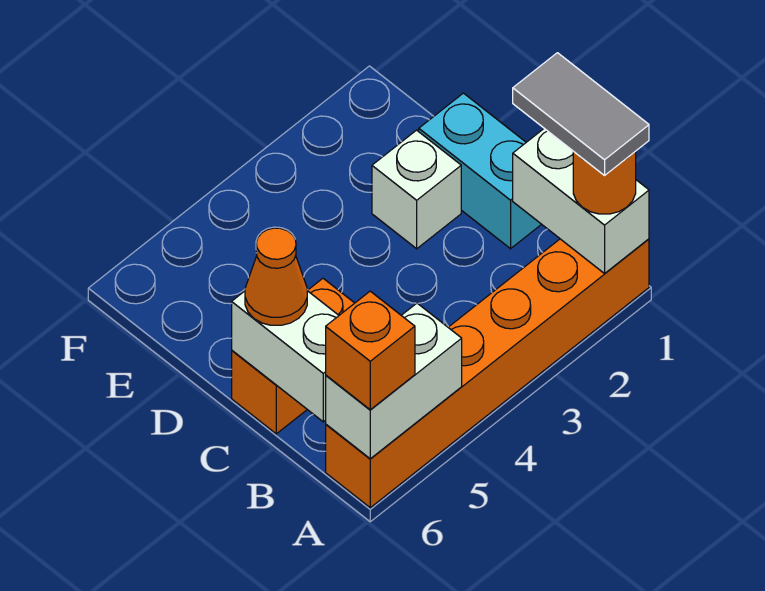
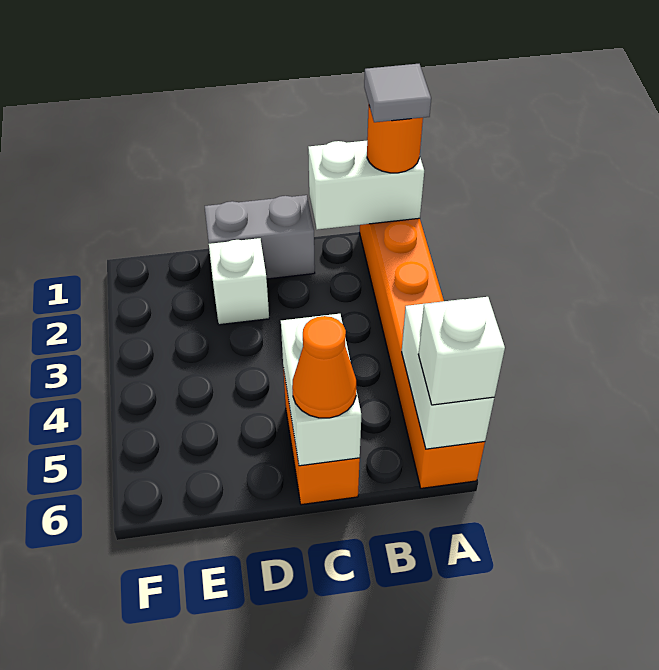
grey tile A1:B1 level 4 -> grey tile A1 level 4
orange brick A6 level 3 -> white brick A6 level 3
white brick B6:C6 level 2 -> white brick C5:C6 level 2
cyan brick C1:D1 level 1 -> grey brick C1:D1 level 1

